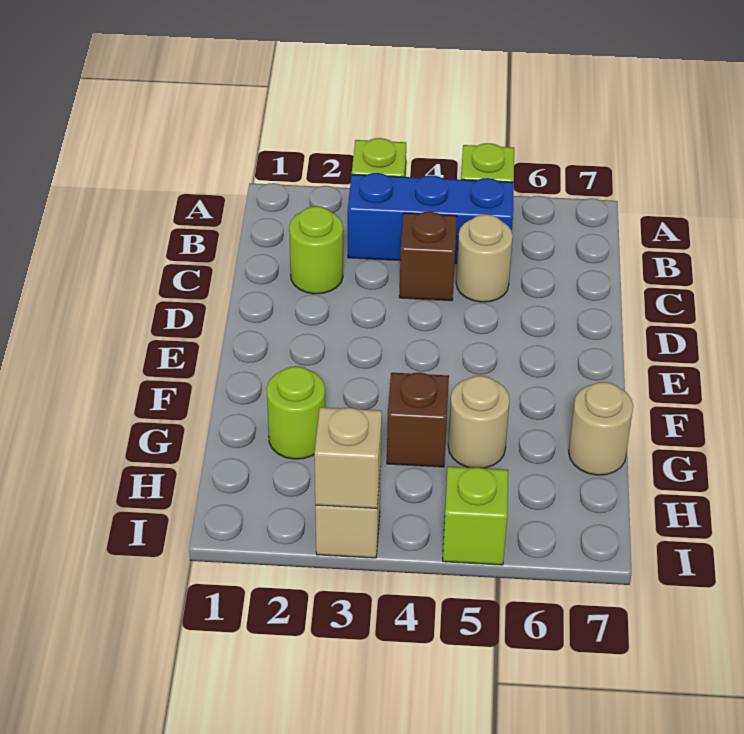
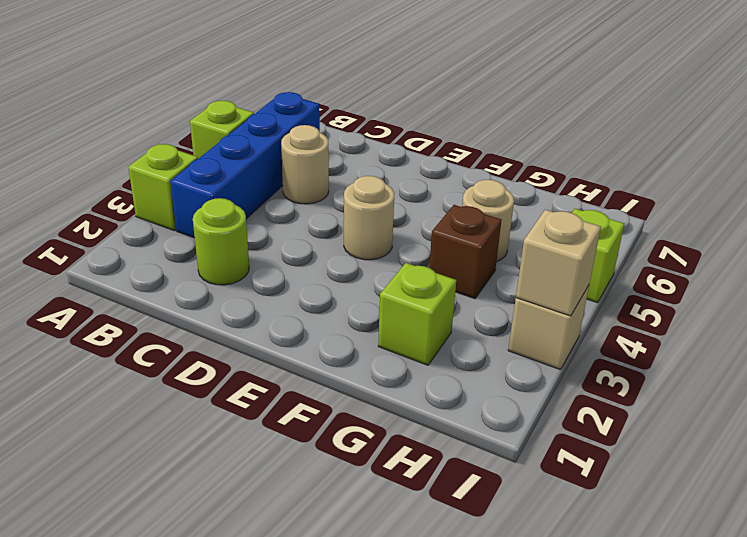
blue brick B3:B5 level 1 -> blue brick B3:B6 level 1
brown brick C4 level 1 -> none
lime round brick G2 level 1 -> lime brick G2 level 1
tan round brick G7 level 1 -> tan round brick E4 level 1

